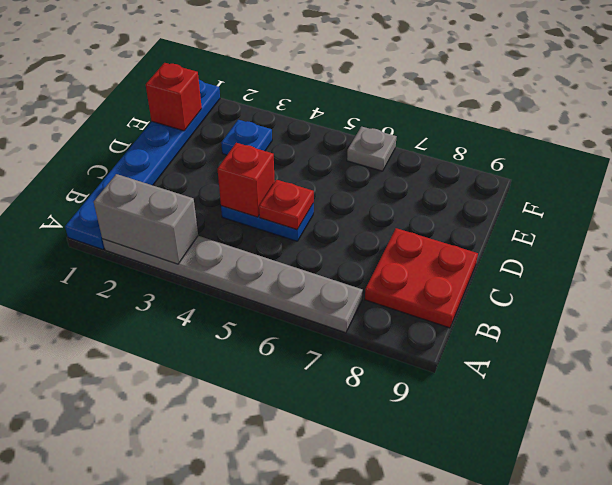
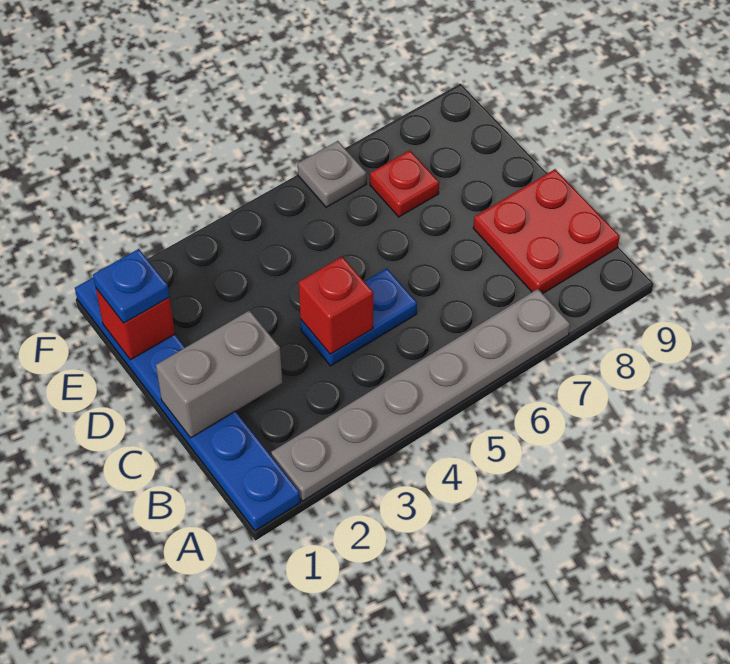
grey brick A2:A3 level 2 -> grey brick C1:C2 level 2
red plate C5 level 2 -> red plate E7 level 1
blue plate E3 level 1 -> blue plate E1 level 3

